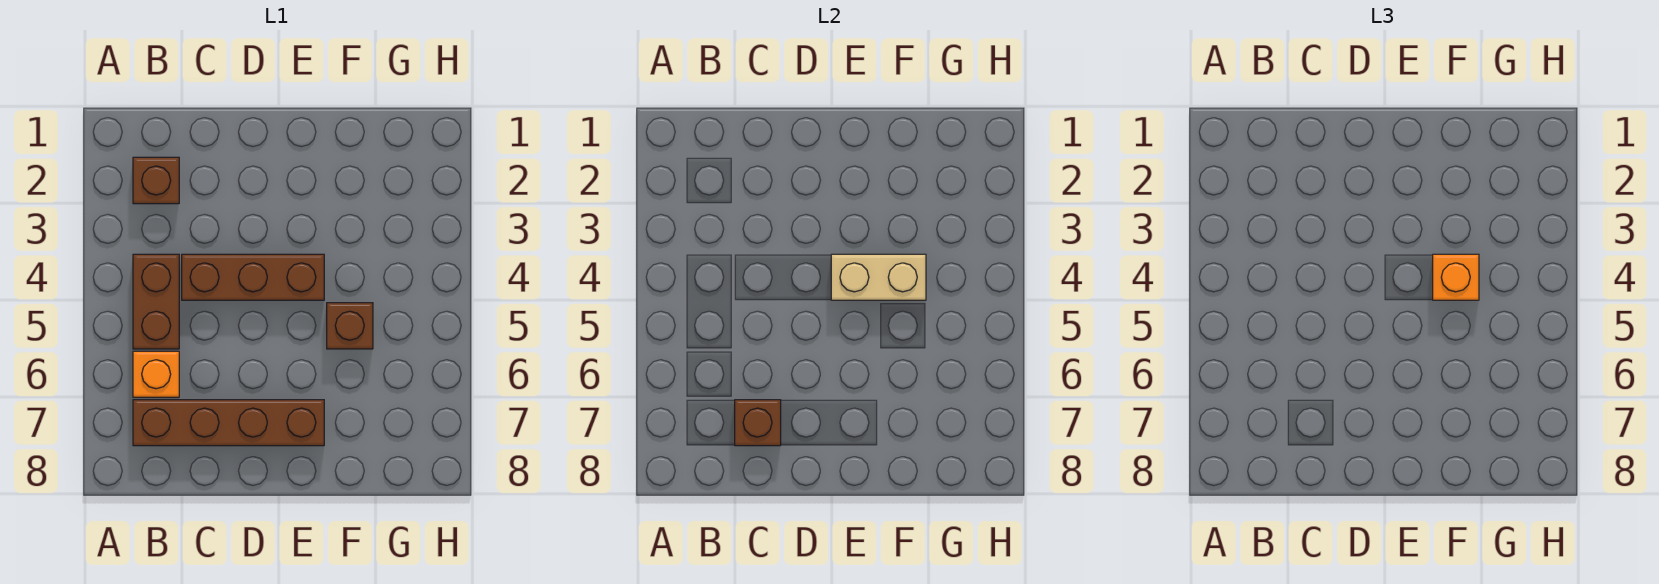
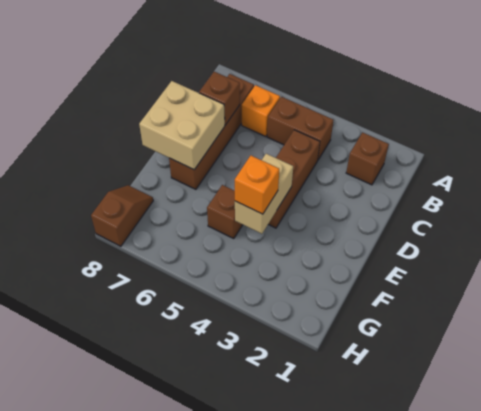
none -> tan brick D7:E8 level 2
none -> brown slope G8:H8 level 1 top H

